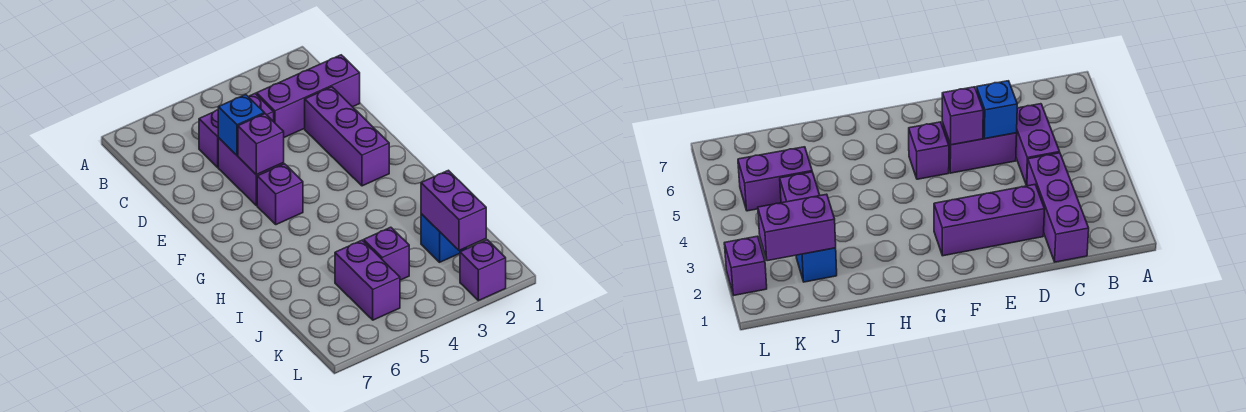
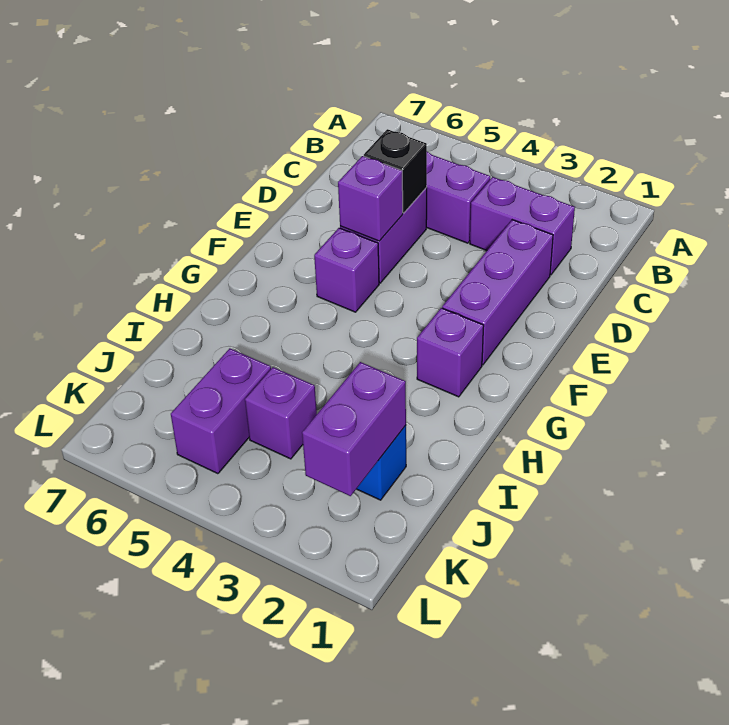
purple brick C1:C3 level 1 -> purple brick C2:C3 level 1
blue brick D5 level 2 -> black brick D5 level 2
purple brick L2 level 1 -> purple brick G2 level 1

